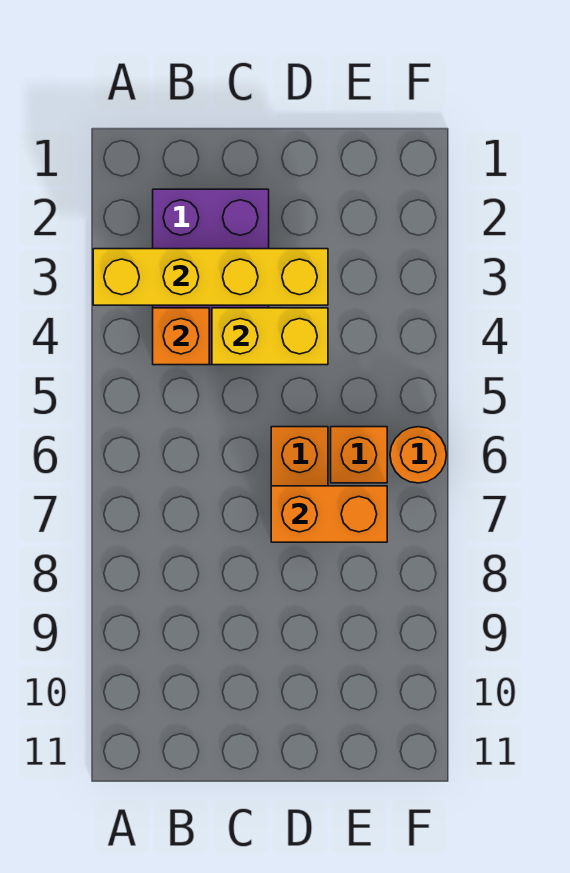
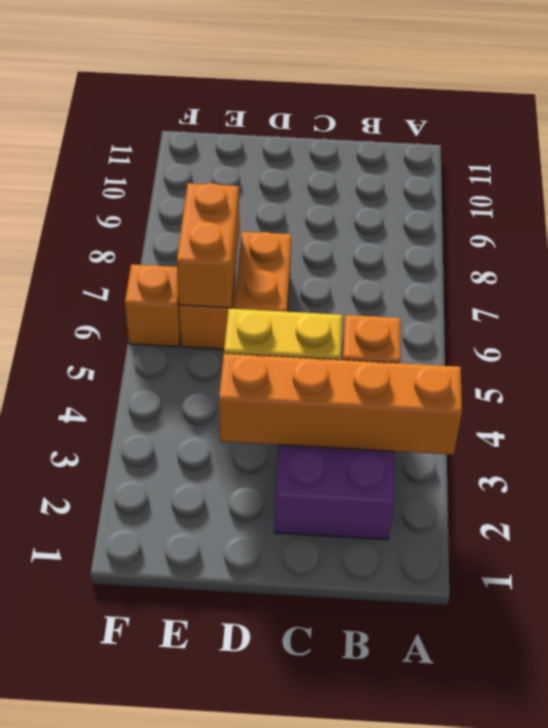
yellow brick A3:D3 level 2 -> orange brick A3:D3 level 2
orange brick D7:E7 level 2 -> orange brick E6:E7 level 2
orange round brick F6 level 1 -> orange brick F6 level 1

